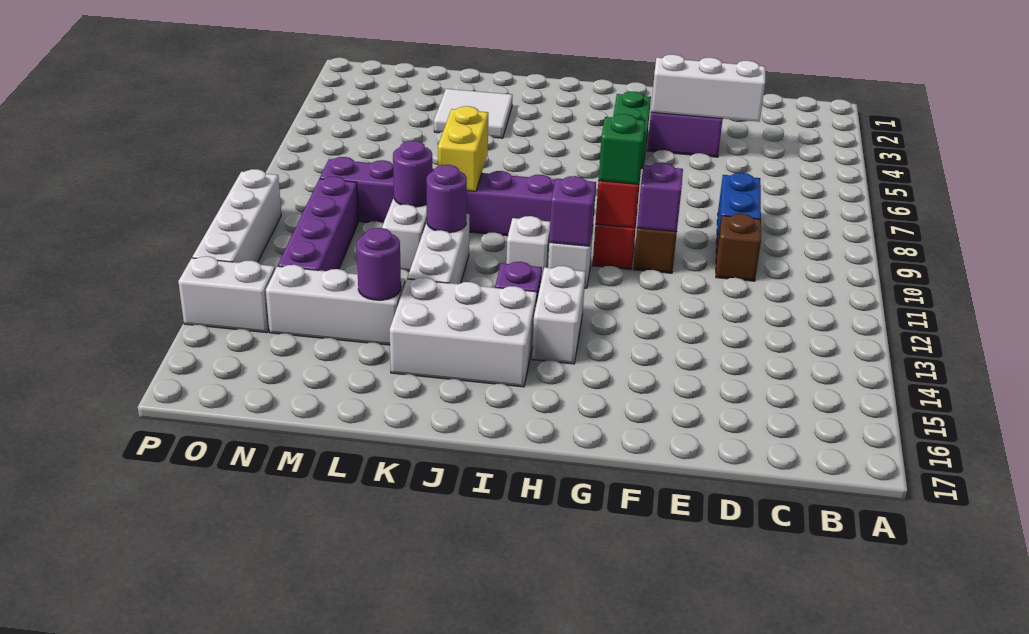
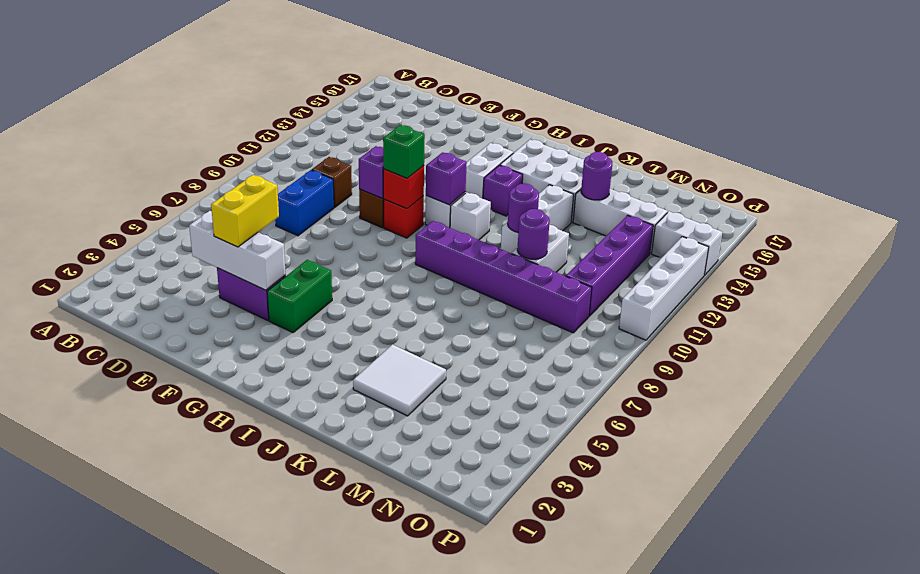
yellow brick K8:K9 level 2 -> yellow brick E4:E5 level 3

